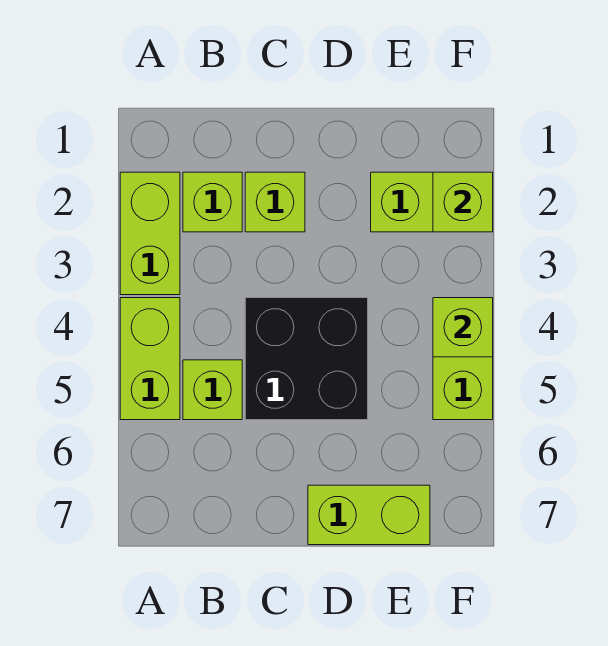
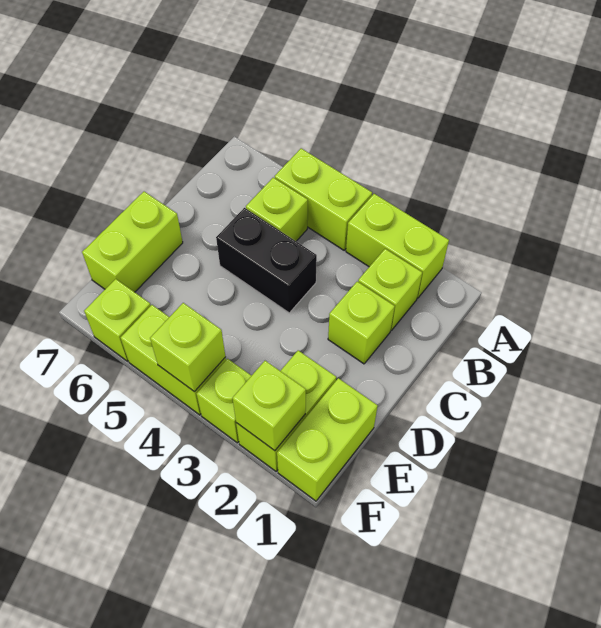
black brick C4:D5 level 1 -> black brick C4:C5 level 1
none -> lime brick E1:F1 level 1
none -> lime brick F3 level 1
none -> lime brick F6 level 1

